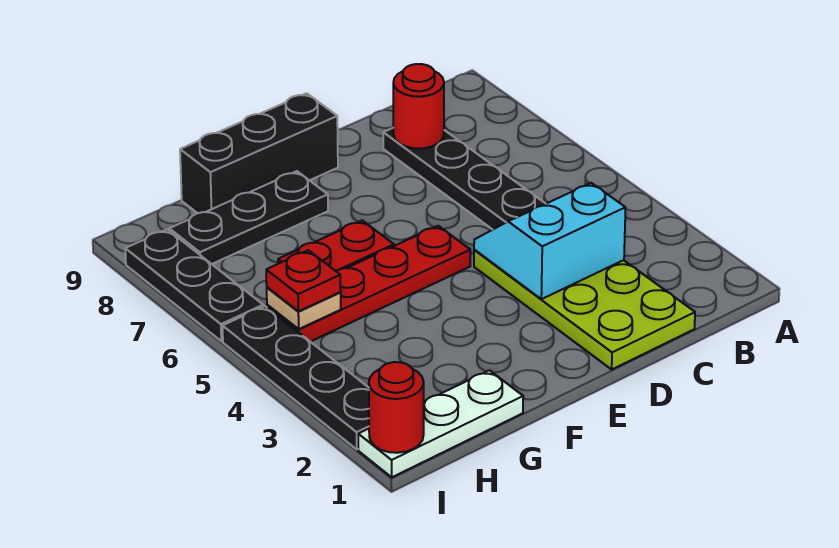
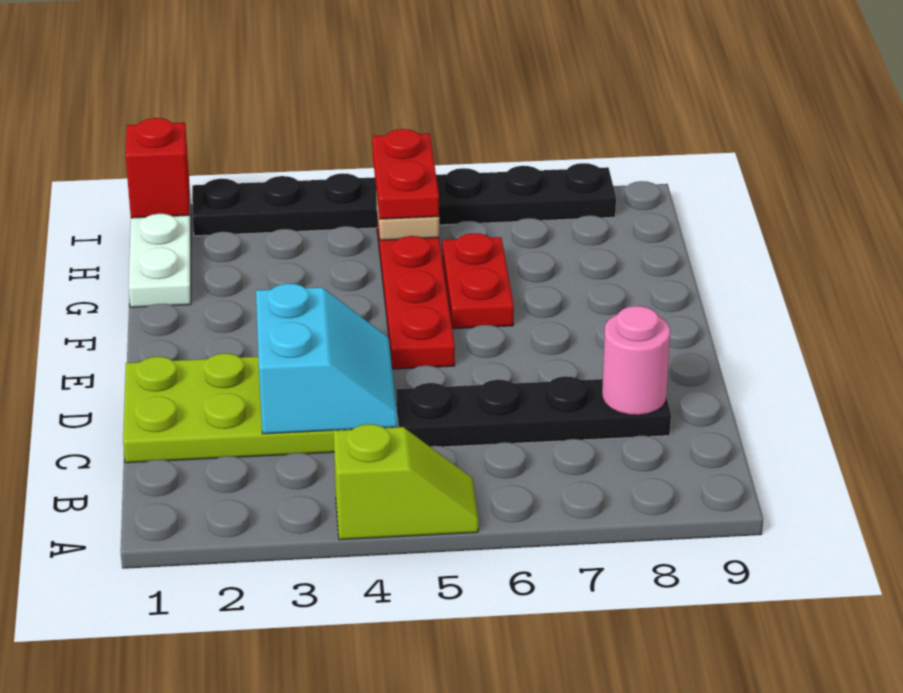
none -> lime slope A4:A5 level 1 top 4
red round brick C8 level 2 -> pink round brick C8 level 2
black brick E9:G9 level 1 -> none
black plate F8:H8 level 1 -> none
red plate H5 level 3 -> red plate H5:I5 level 3
red round brick I1 level 2 -> red brick I1 level 2

